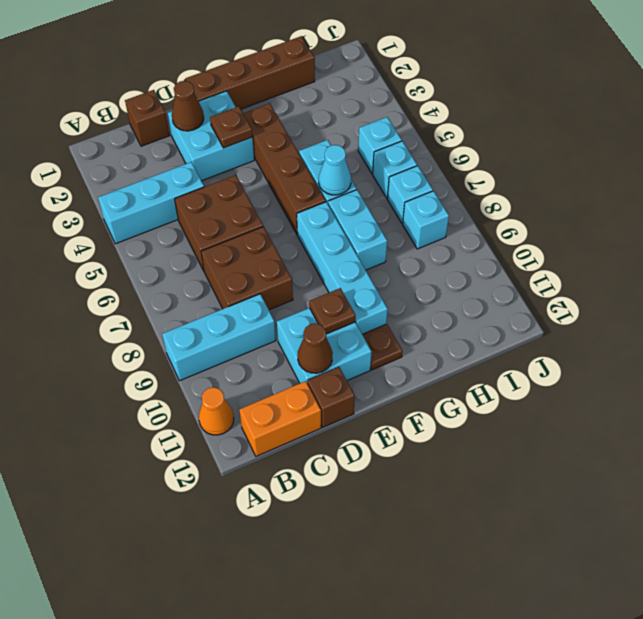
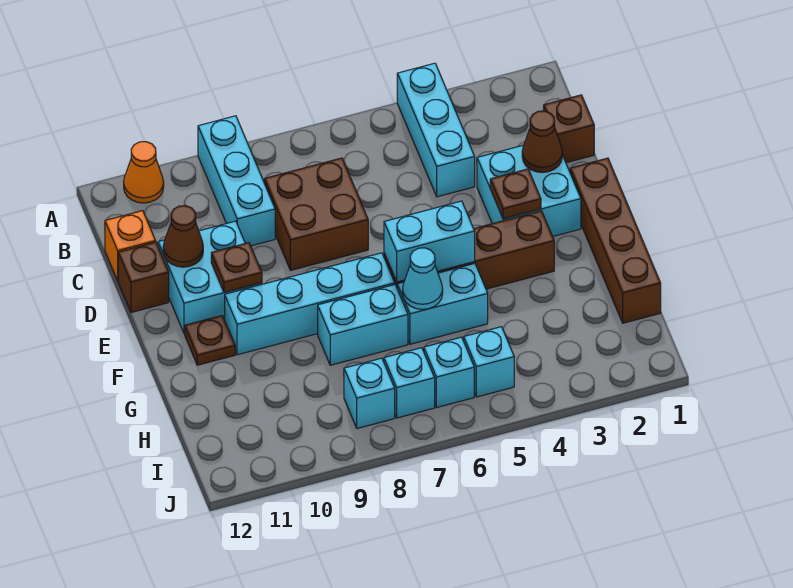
orange brick B12:C12 level 1 -> orange brick C12 level 1
brown brick C5:D6 level 1 -> none
none -> cyan brick F5:F6 level 2

